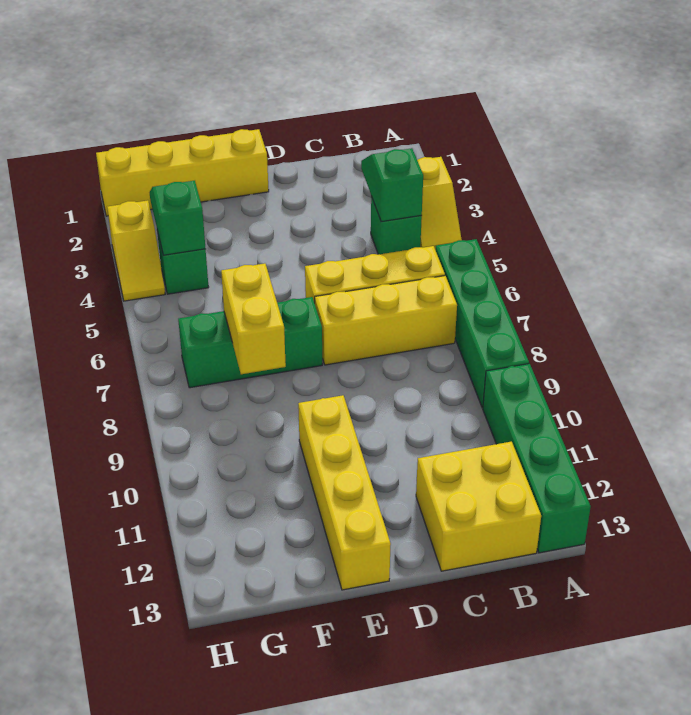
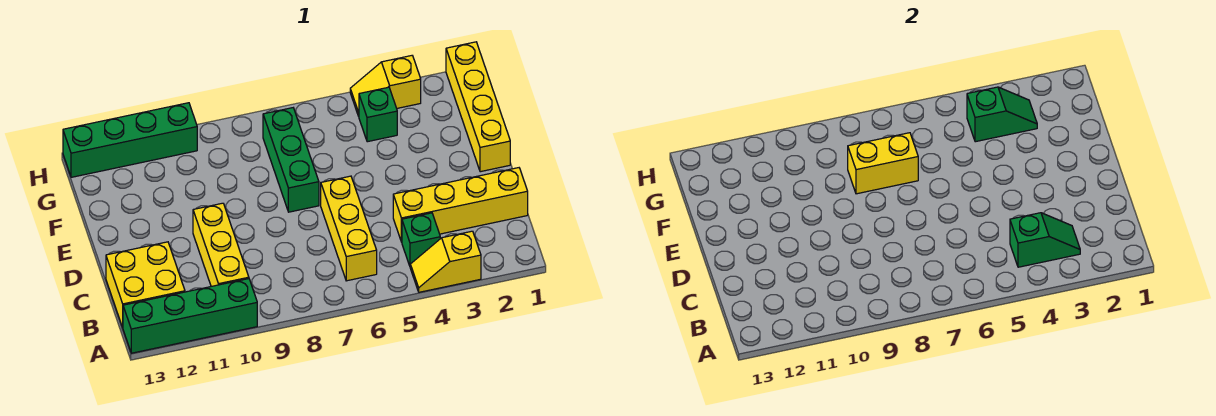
green brick A6:A9 level 1 -> green brick H10:H13 level 1
yellow brick B7:D7 level 1 -> yellow brick B10:D10 level 1
yellow brick E10:E13 level 1 -> yellow brick C1:C4 level 1

